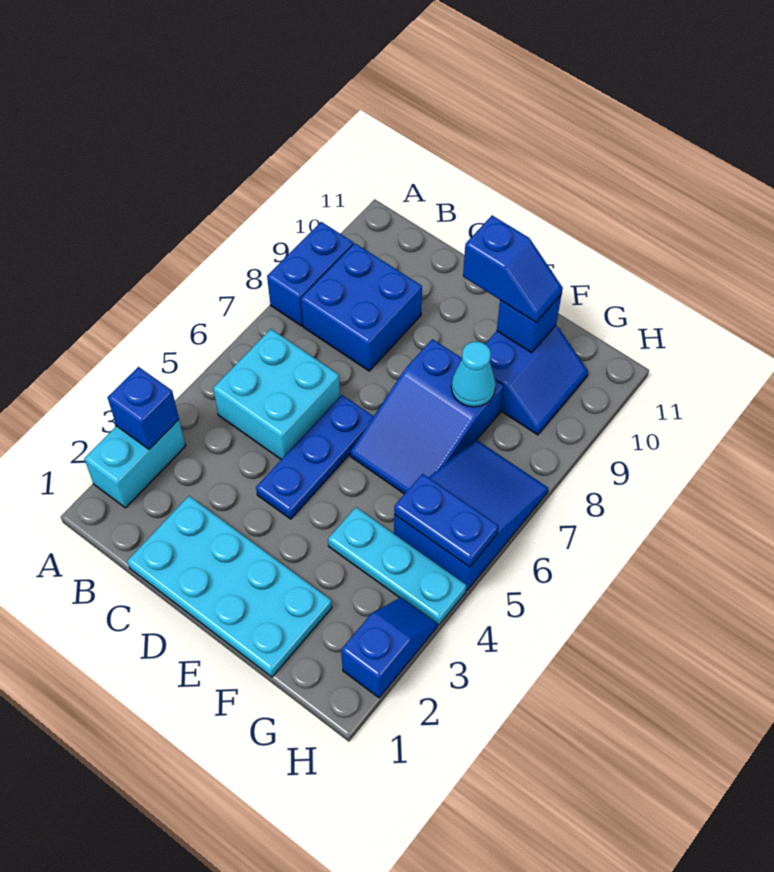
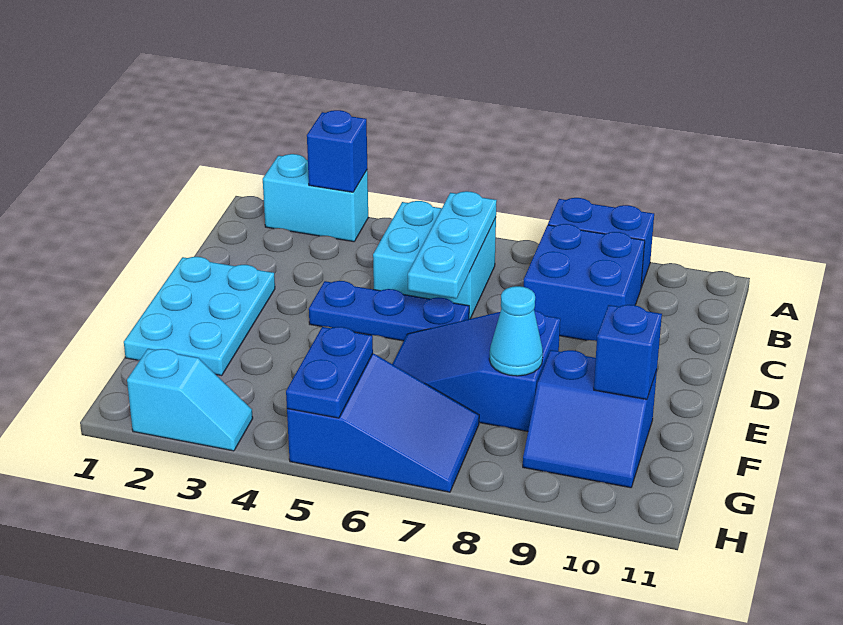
cyan plate C1:F2 level 1 -> cyan plate D1:F2 level 1
blue slope E10:F10 level 3 top E -> none
cyan plate F4:H4 level 1 -> cyan plate B6:D6 level 2
blue slope H2:H3 level 1 top 2 -> cyan slope H2:H3 level 1 top 2

